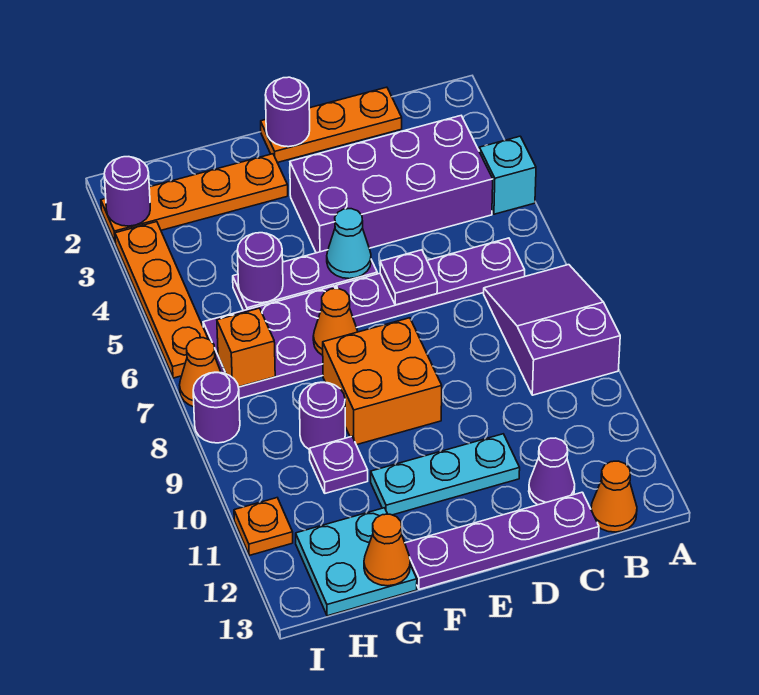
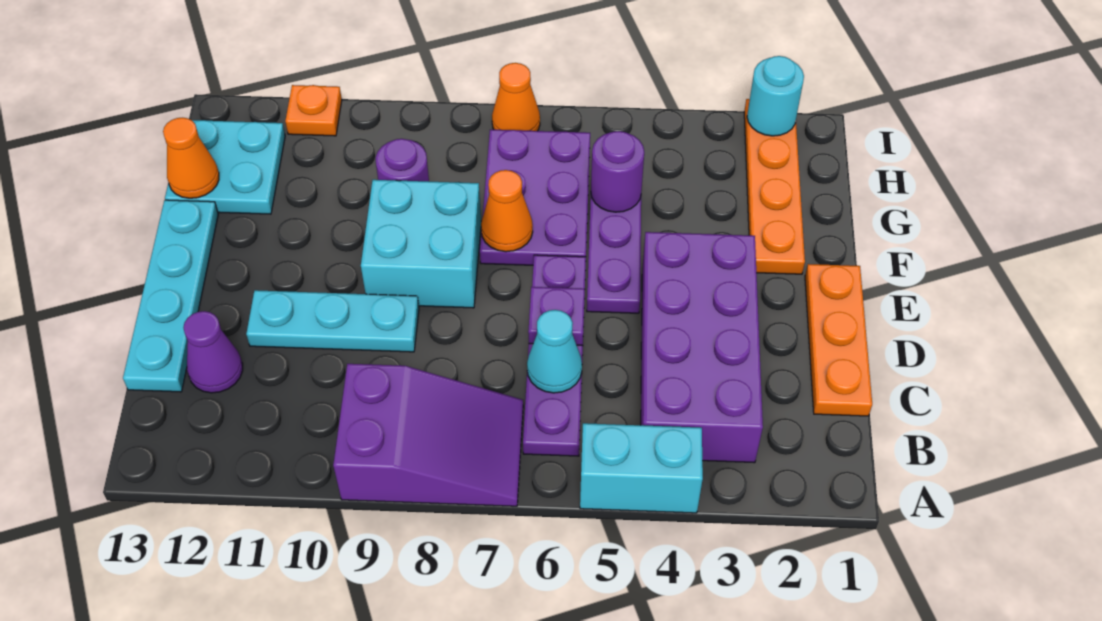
cyan brick A4 level 1 -> cyan brick A4:A5 level 1
orange cone B13 level 1 -> none
purple plate C13:F13 level 1 -> cyan plate C13:F13 level 1
cyan plate D11:F11 level 1 -> cyan plate D9:D11 level 1
purple round brick E1 level 2 -> none
cyan cone E5 level 2 -> cyan cone C6 level 2
orange brick E8:F9 level 1 -> cyan brick E8:F9 level 1
purple plate G10 level 1 -> none
orange brick H7 level 2 -> none
purple round brick I2 level 2 -> cyan round brick I2 level 2
orange plate I3:I6 level 1 -> none
purple round brick I8 level 1 -> none

